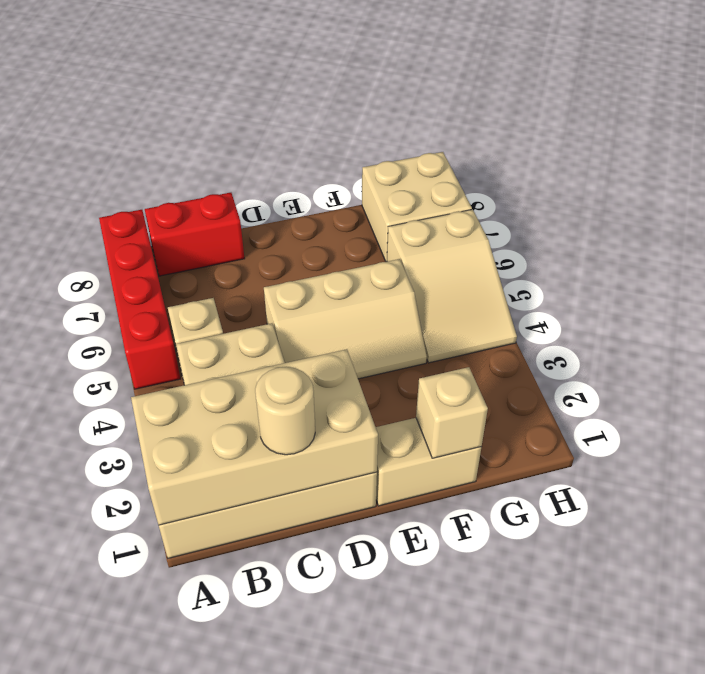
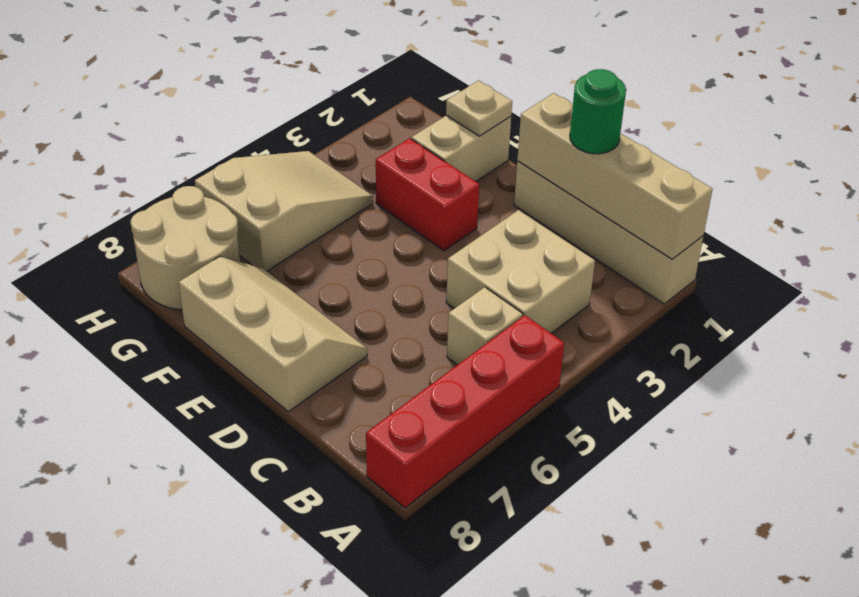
tan brick A1:D2 level 2 -> tan brick A1:D1 level 2
red brick B8:C8 level 1 -> red brick E3:F3 level 1
tan round brick C1 level 3 -> green round brick C1 level 3
tan slope D4:F5 level 1 top 5 -> tan slope D7:F8 level 1 top 8
tan brick E1:F1 level 1 -> tan brick F1:F2 level 1
tan brick F1 level 2 -> tan plate F1 level 2
tan brick G7:H8 level 1 -> tan round brick G7:H8 level 1

